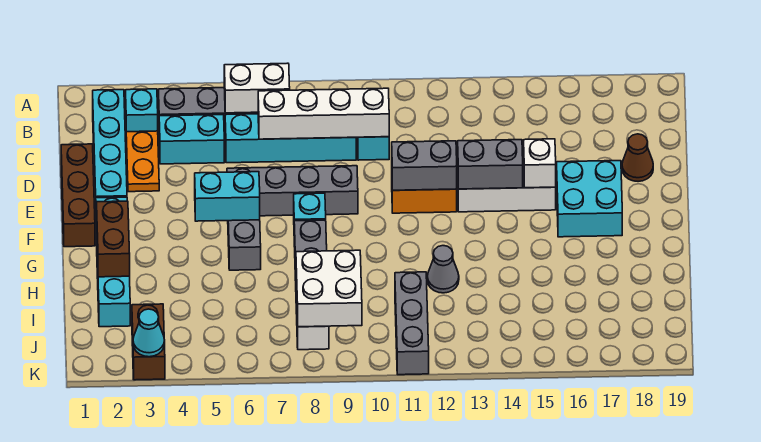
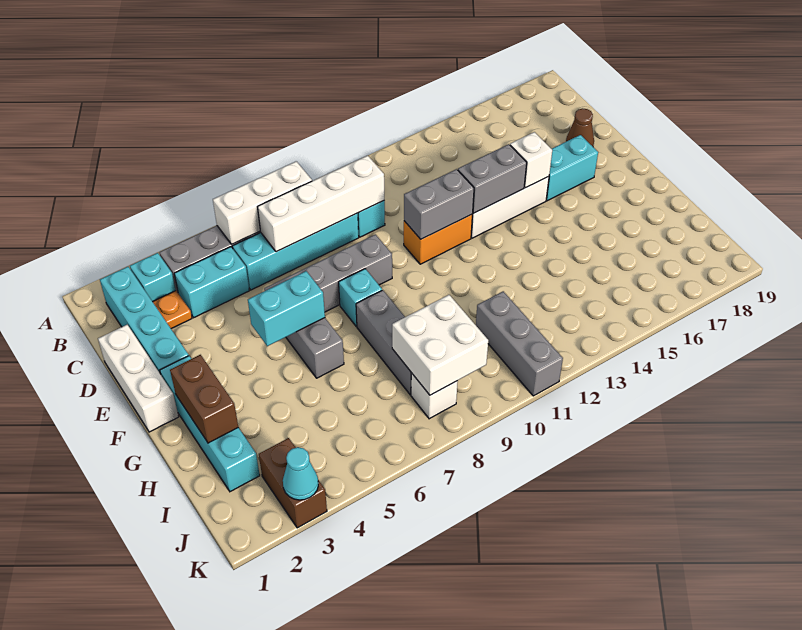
white brick B6:B7 level 2 -> white brick B6:B8 level 2
orange plate C3:D3 level 1 -> orange plate C3 level 1
brown brick D1:F1 level 1 -> white brick D1:F1 level 1
cyan brick E16:F17 level 1 -> cyan brick E16:E17 level 1
grey cone H12 level 1 -> none

